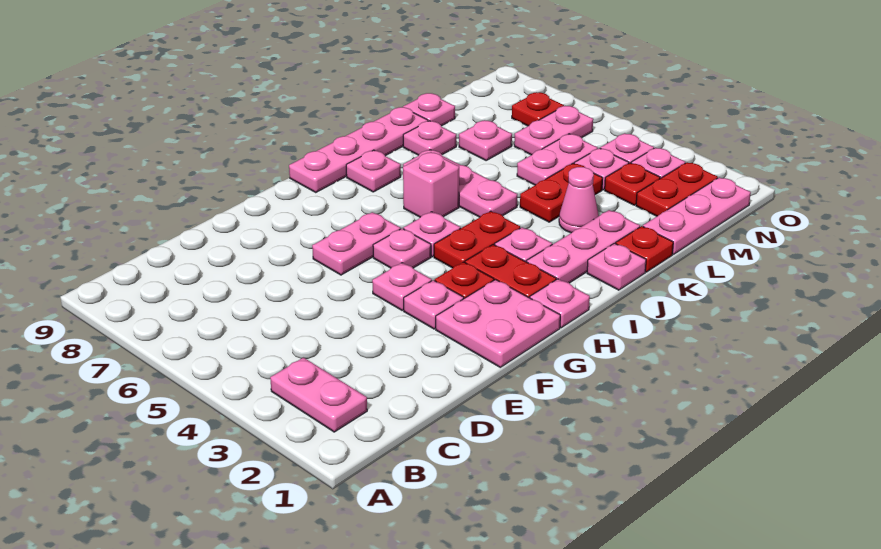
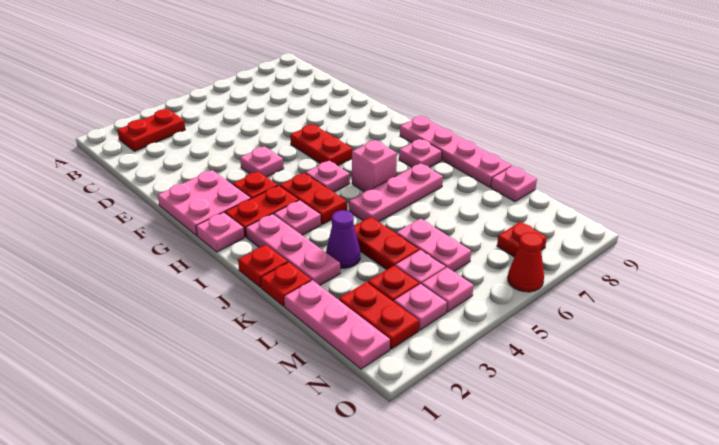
pink plate B2:B3 level 1 -> red plate B2:B3 level 1
pink plate F3 level 1 -> none
pink plate F6:G6 level 1 -> red plate F6:G6 level 1
pink plate G5 level 1 -> none
pink plate J1 level 1 -> red plate J1 level 1
pink cone K3 level 1 -> purple cone K3 level 1
pink plate K8 level 1 -> none
pink plate L7 level 1 -> none
pink plate M6:N6 level 1 -> none
none -> red cone O6 level 1

